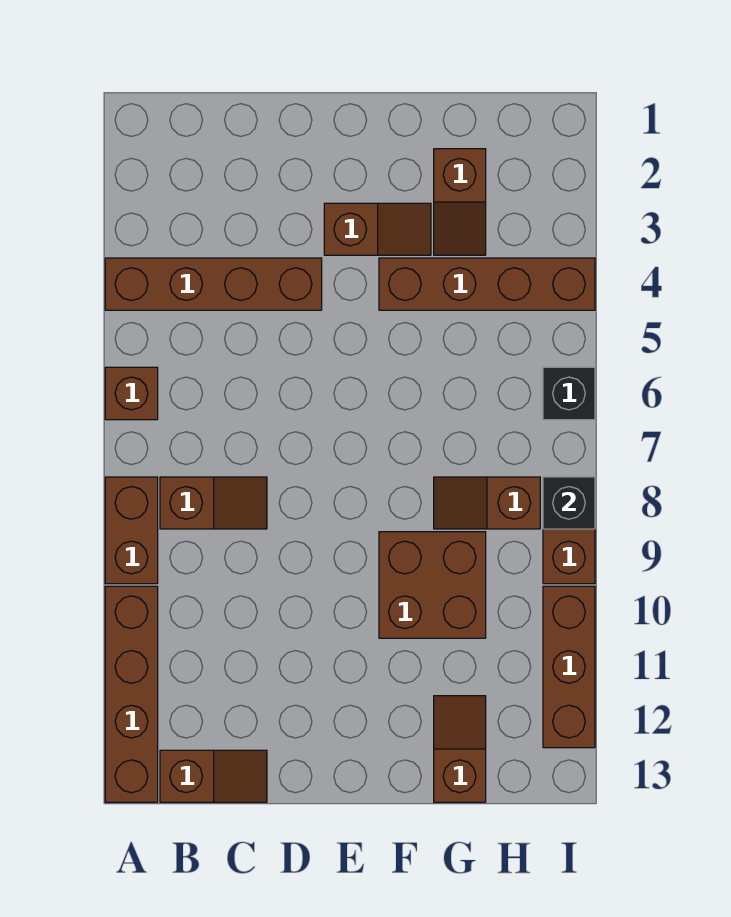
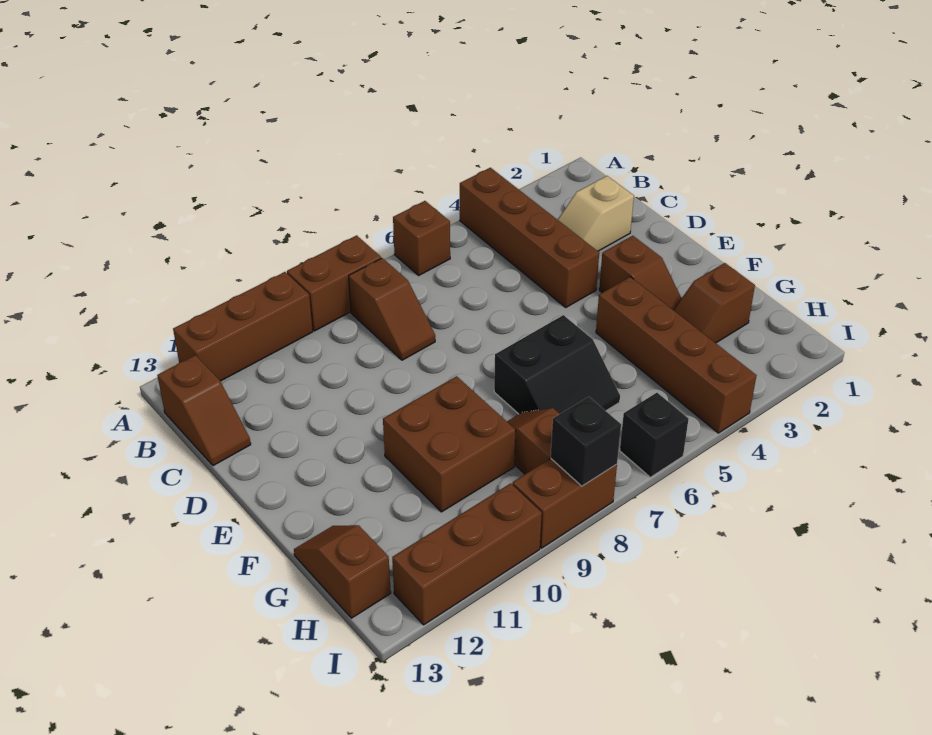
brown brick A10:A13 level 1 -> brown brick A10:A12 level 1
none -> tan slope C2:C3 level 1 top 2
none -> black slope F6:G7 level 1 top F
brown slope G12:G13 level 1 top 13 -> brown slope G13:H13 level 1 top H

